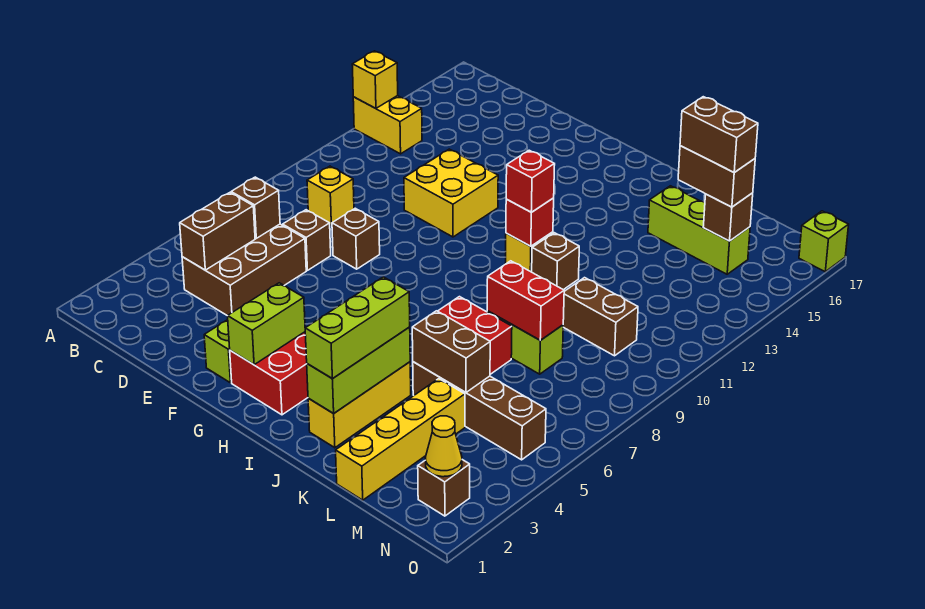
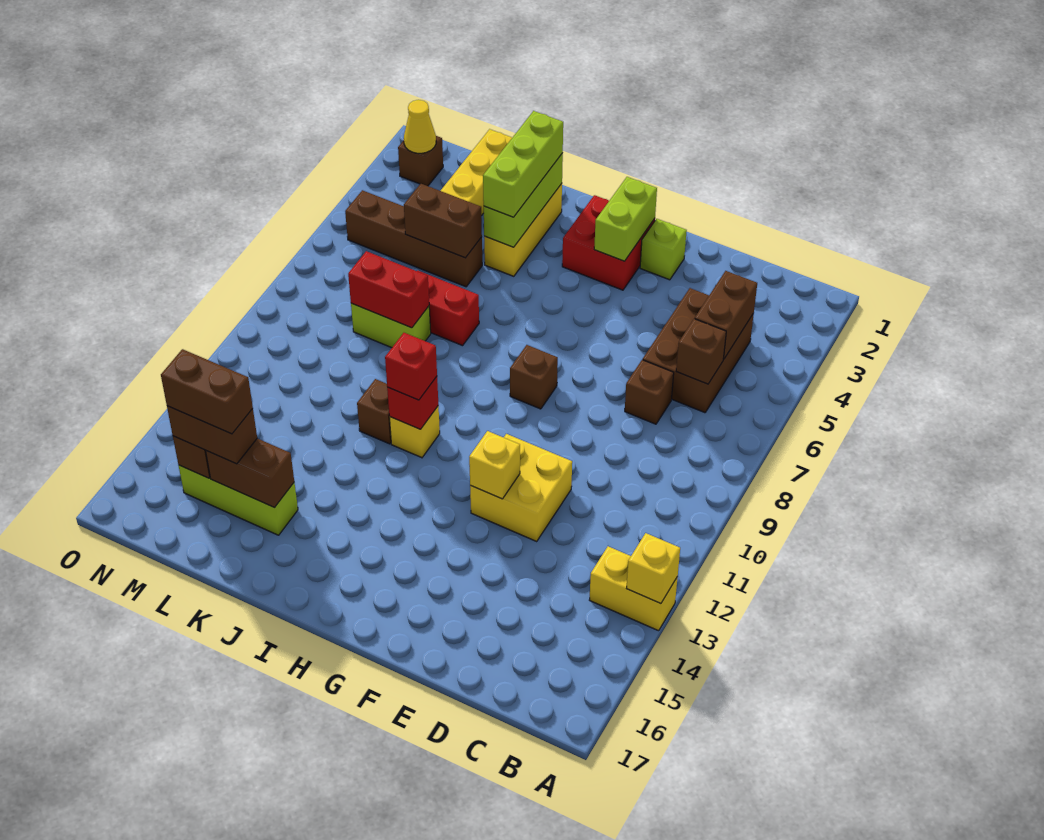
yellow brick C9 level 1 -> yellow brick F12 level 2
brown brick E8 level 1 -> brown brick G8 level 1
brown brick L10:M10 level 1 -> brown brick K15:L15 level 2
lime brick O17 level 1 -> none

